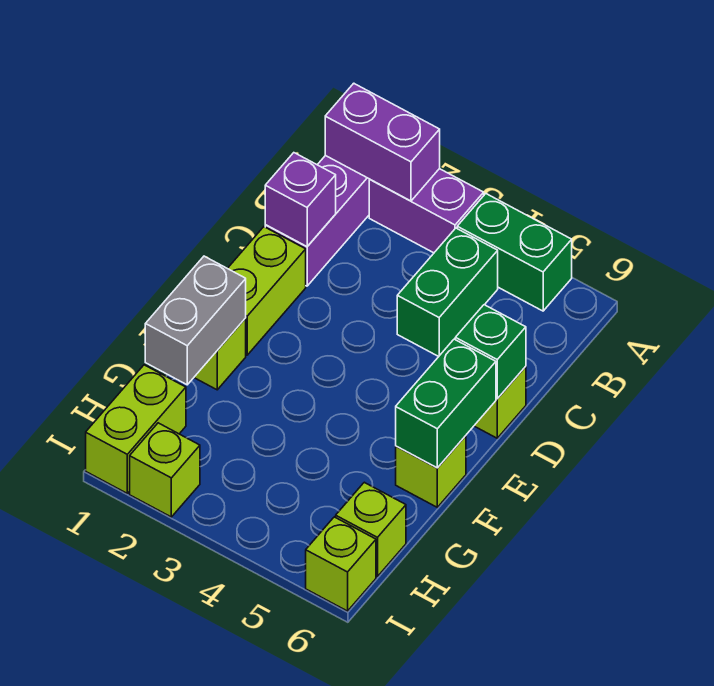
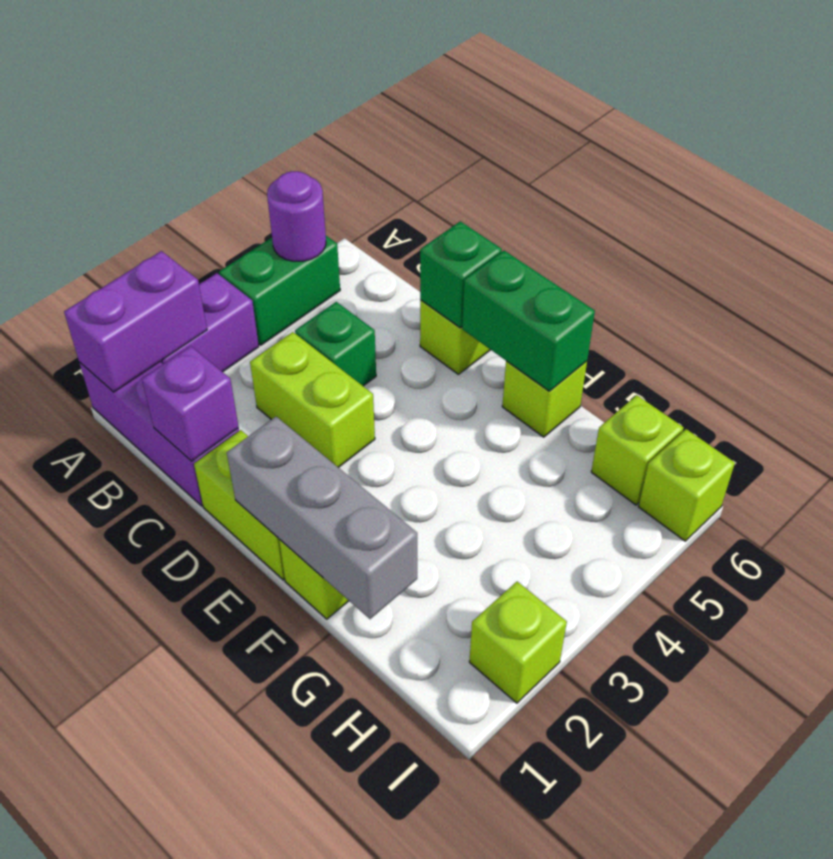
none -> purple round brick A5 level 2
green brick B4:C4 level 1 -> green brick C4 level 1
grey brick F1:G1 level 2 -> grey brick E1:G1 level 2
lime brick H1:I1 level 1 -> lime brick C3:D3 level 1

